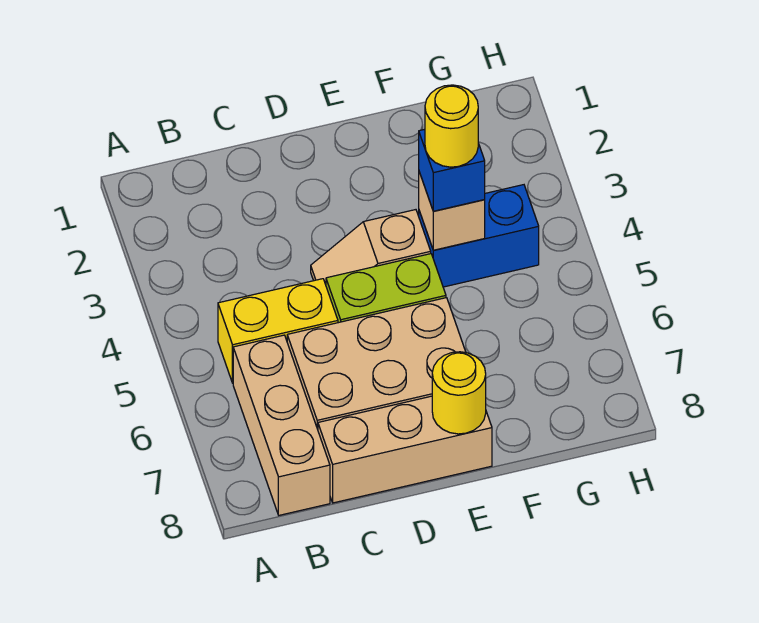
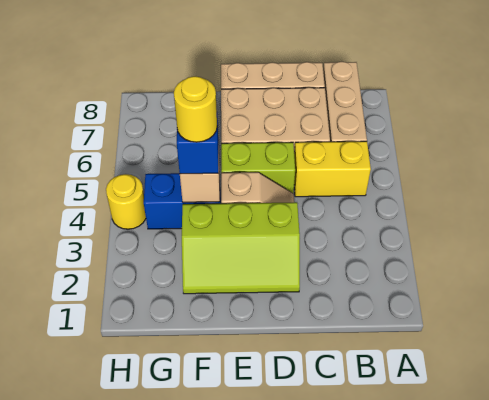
none -> lime slope D2:F3 level 1 top 3
yellow round brick E8 level 2 -> yellow round brick H4 level 1

